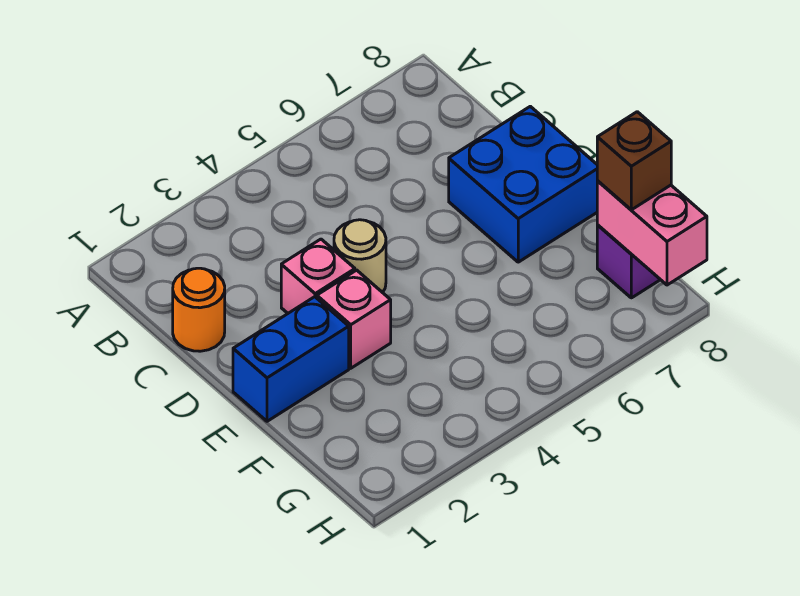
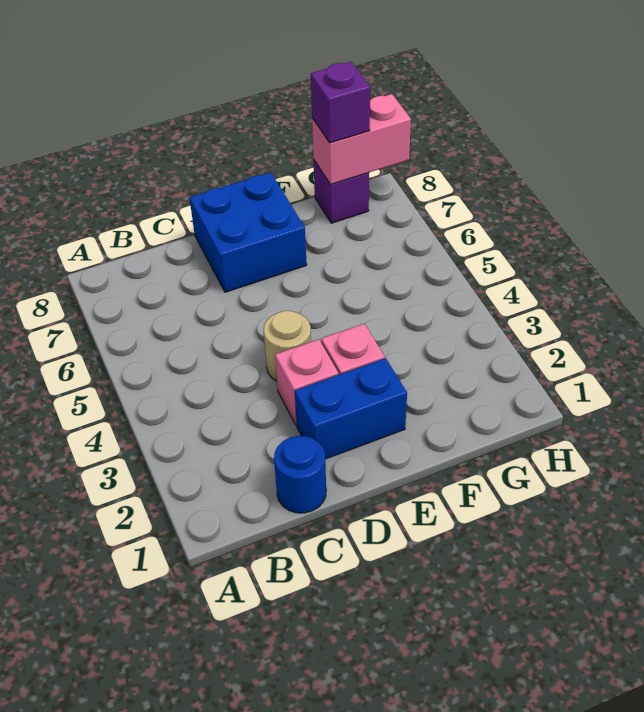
orange round brick C1 level 1 -> blue round brick C1 level 1
blue brick E1:E2 level 1 -> blue brick D2:E2 level 1
brown brick G8 level 3 -> purple brick G8 level 3

